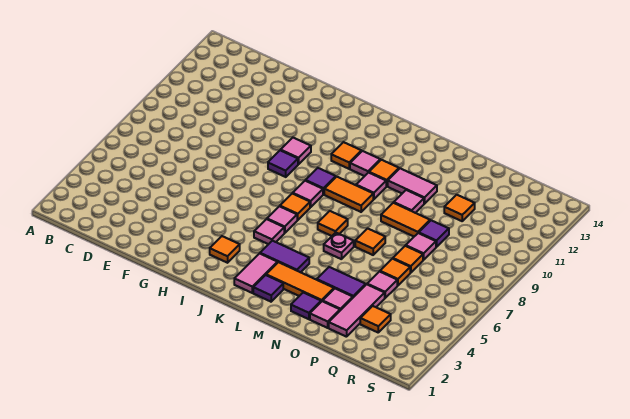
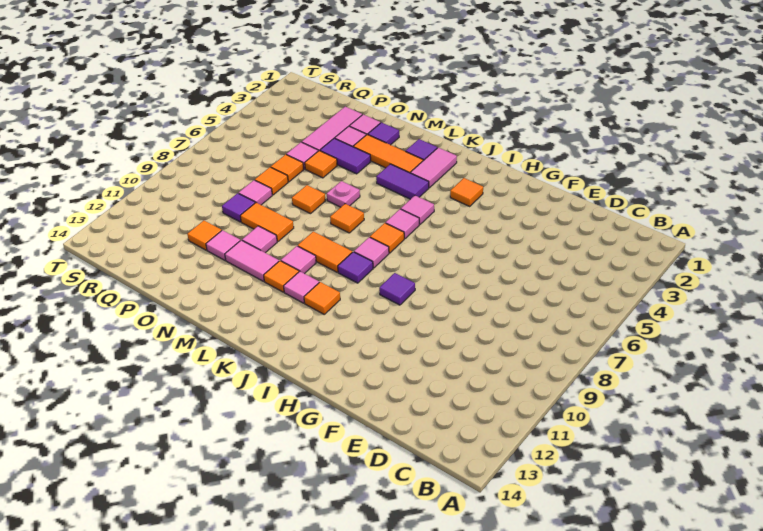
pink tile H10 level 1 -> pink tile O11 level 1
orange tile Q3 level 1 -> orange tile O5 level 1

